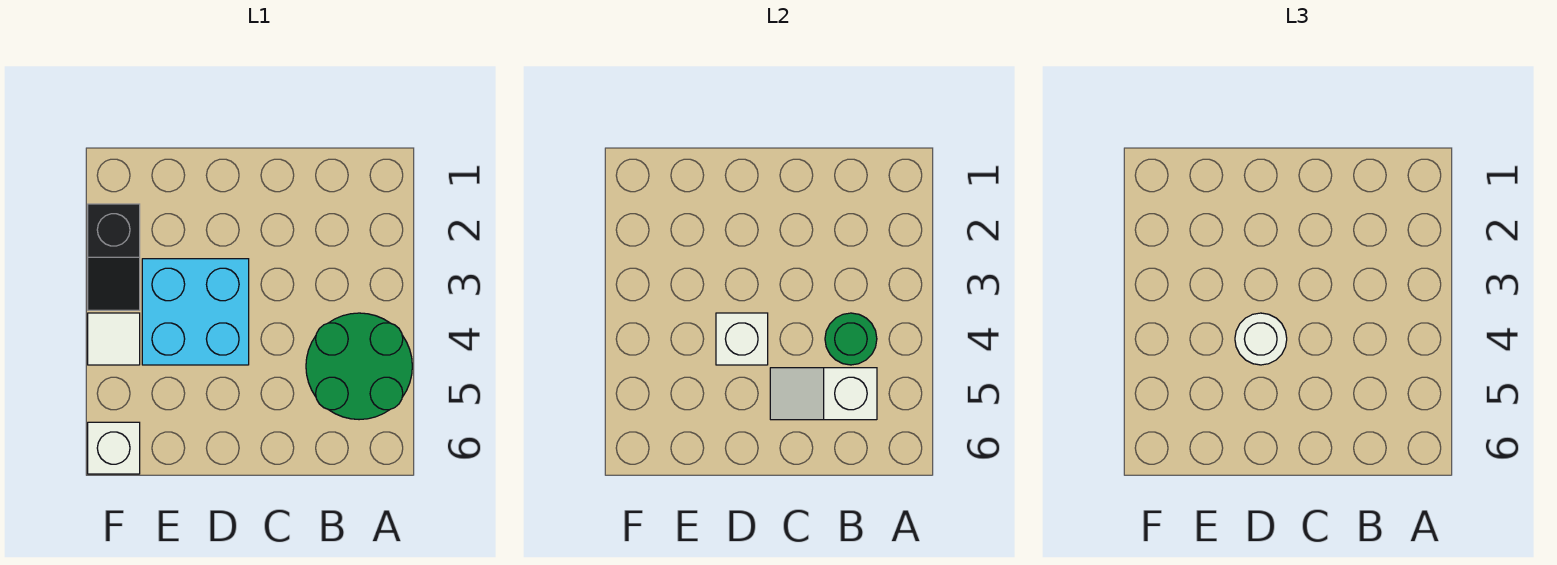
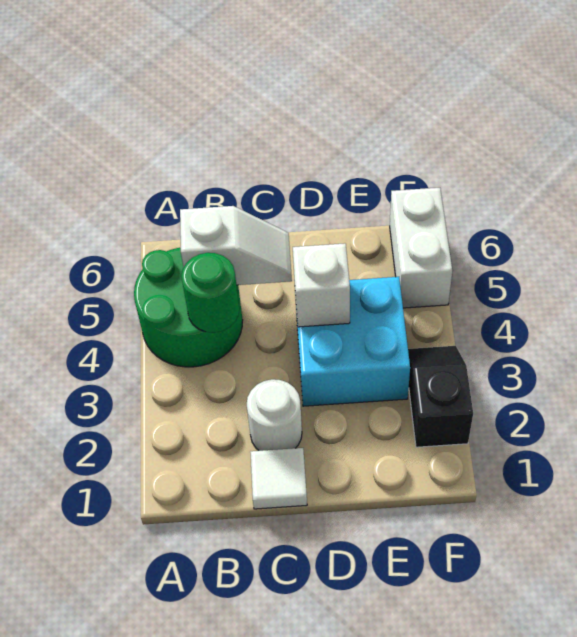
white round brick D4 level 3 -> white round brick C2 level 1
white tile F4 level 1 -> white tile C1 level 1
white brick F6 level 1 -> white brick F5:F6 level 1

